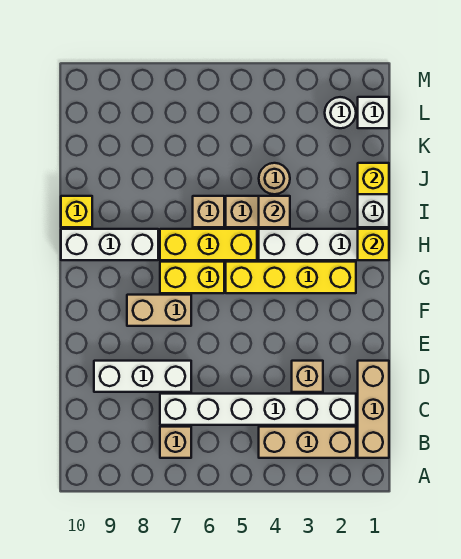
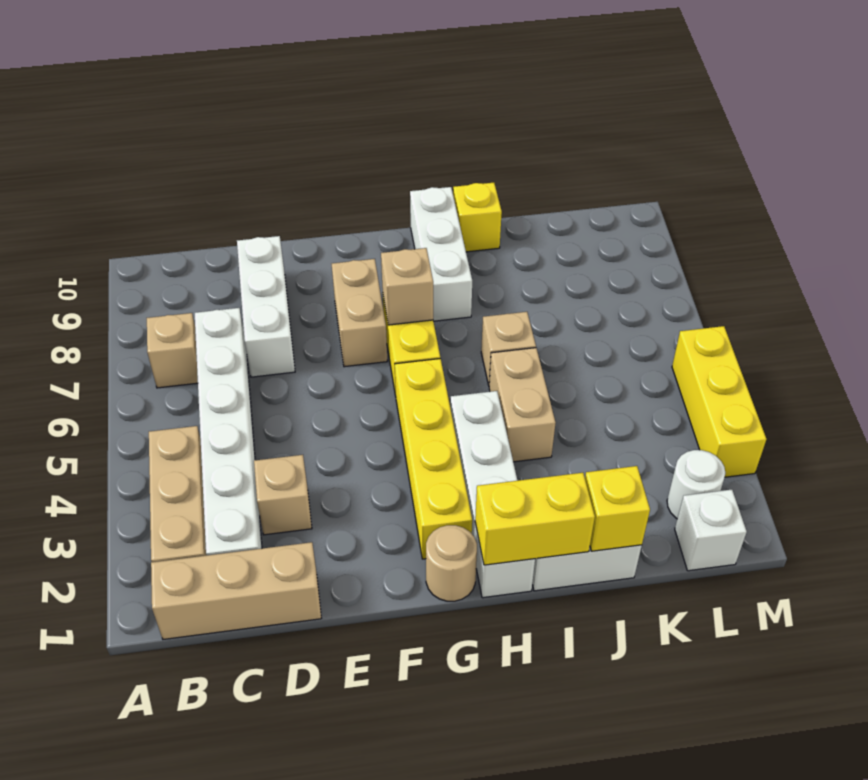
yellow brick H1 level 2 -> yellow brick H1:I1 level 2
yellow brick H5:H7 level 1 -> yellow brick M3:M5 level 1
tan brick I4 level 2 -> tan brick G7 level 2
tan round brick J4 level 1 -> tan round brick G1 level 1

